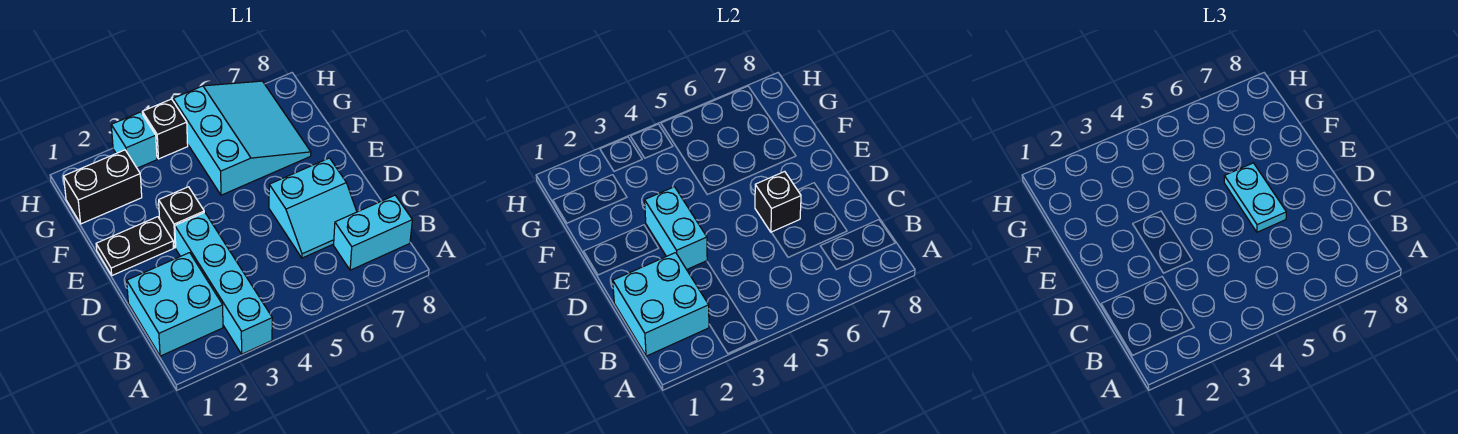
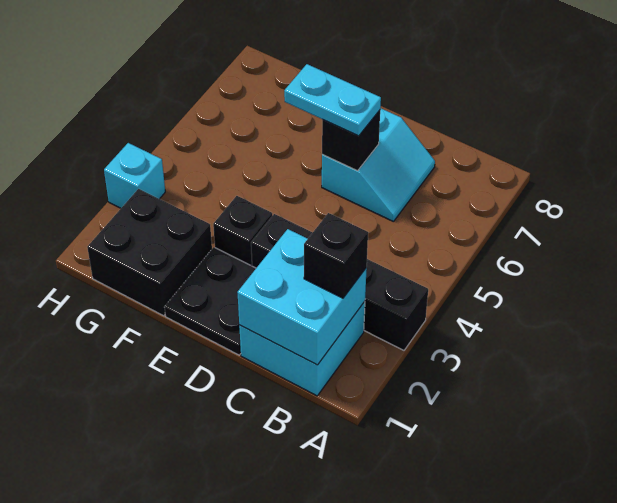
cyan brick A3:D3 level 1 -> black brick A3:D3 level 1
cyan brick B7:B8 level 1 -> none
cyan brick D3:E3 level 2 -> none
black plate E1:E2 level 1 -> black plate D1:E2 level 1
cyan slope F5:H7 level 1 top 5 -> none
black brick G1:G2 level 1 -> black brick F1:G2 level 1
black brick H4 level 1 -> black brick B2 level 3

